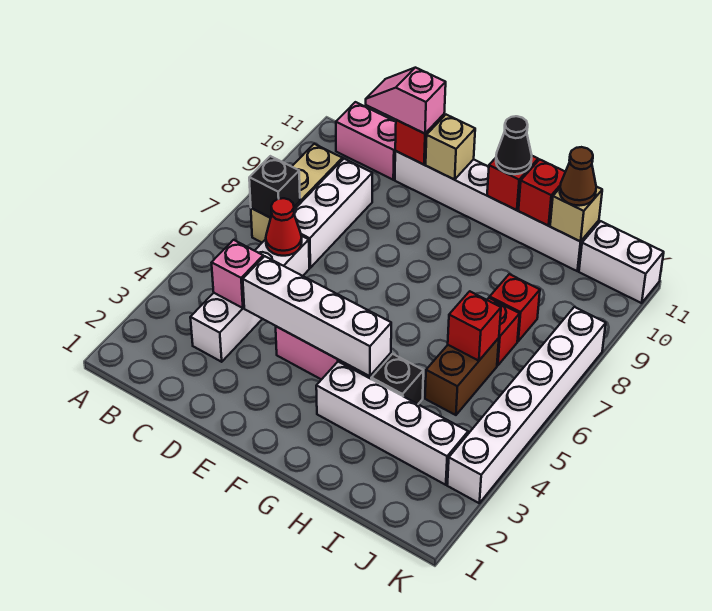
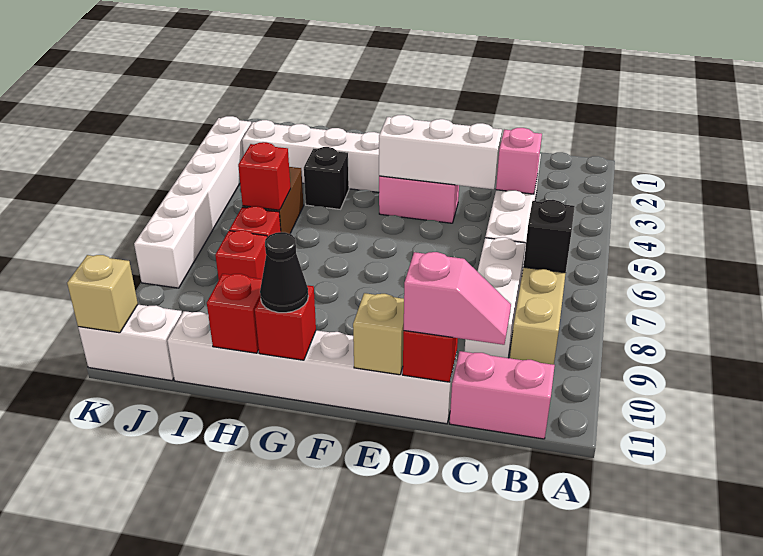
red cone C6 level 2 -> none
white brick D4:G4 level 2 -> white brick D4:F4 level 2
tan brick I11 level 2 -> tan brick K11 level 2
brown cone I11 level 3 -> none

